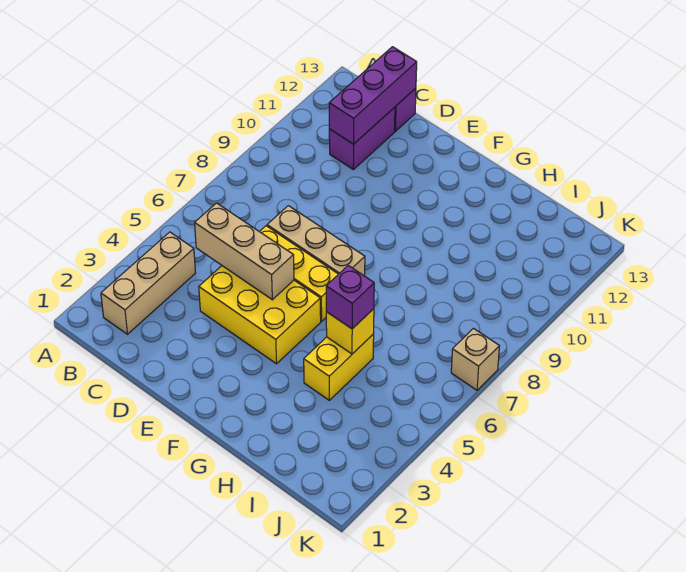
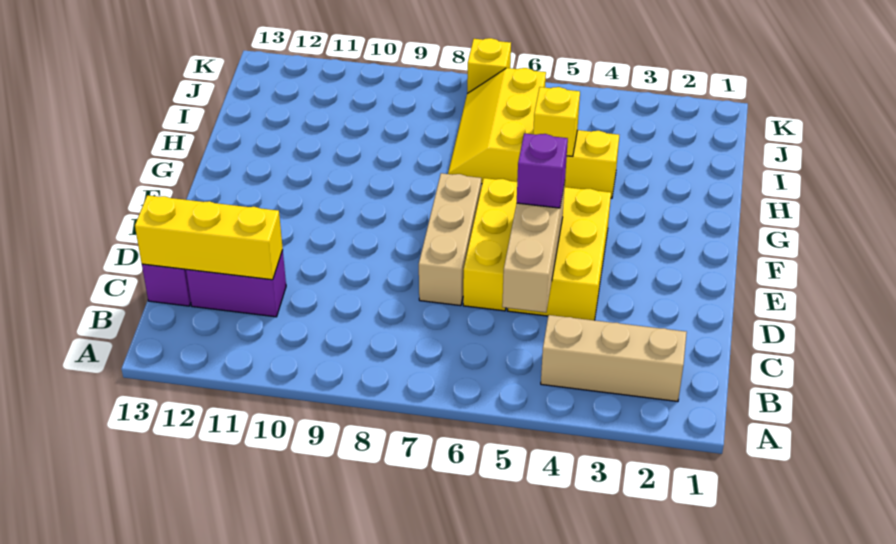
purple brick C11:C13 level 2 -> yellow brick C11:C13 level 2
purple brick H5 level 3 -> purple brick E5 level 3
none -> yellow slope H6:J7 level 1 top 6
tan brick K7 level 1 -> yellow brick K7 level 1

